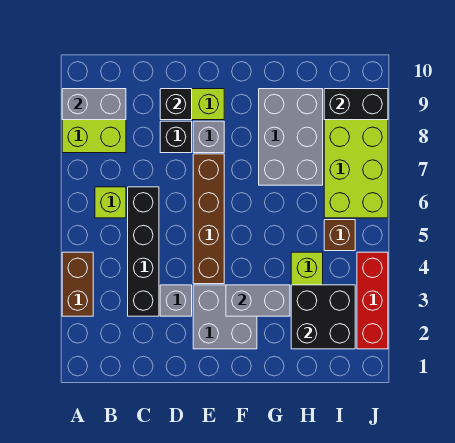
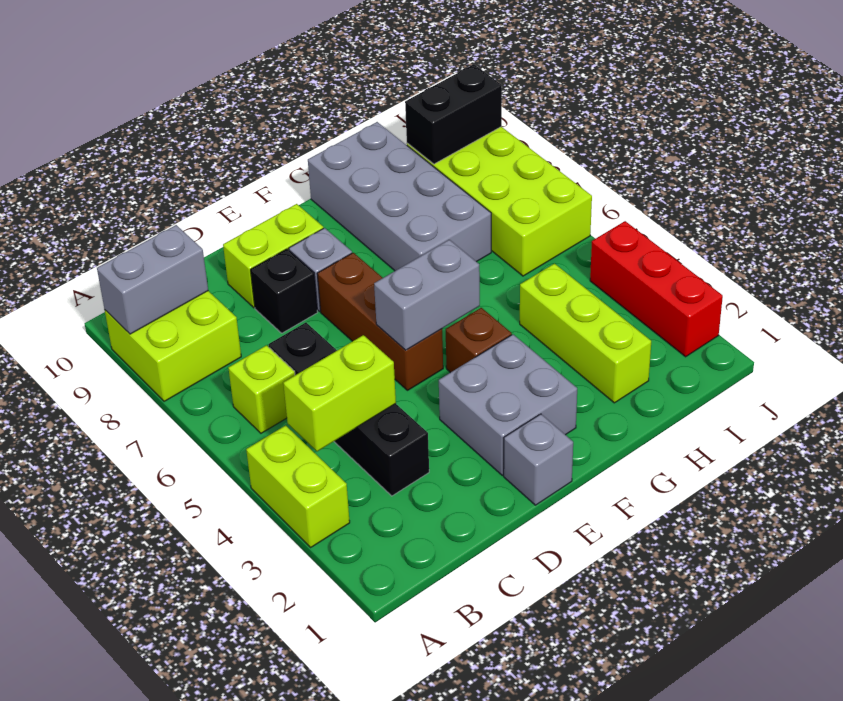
brown brick A3:A4 level 1 -> lime brick A3:A4 level 1
none -> lime brick B4:C4 level 2
grey brick D3 level 1 -> grey brick E1 level 1
black brick D9 level 2 -> none
brown brick E4:E7 level 1 -> brown brick E5:E7 level 1
grey brick F3:G3 level 2 -> grey brick E5:F5 level 2
grey brick G7:H9 level 1 -> grey brick G7:H10 level 1
black brick H2:I3 level 2 -> none
brown brick I5 level 1 -> brown brick F4 level 1

